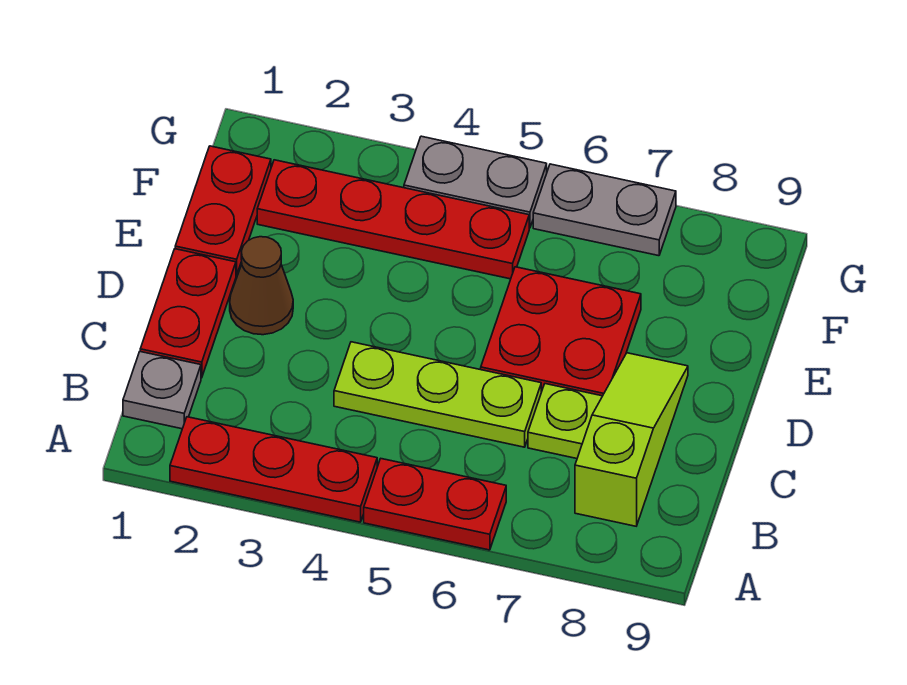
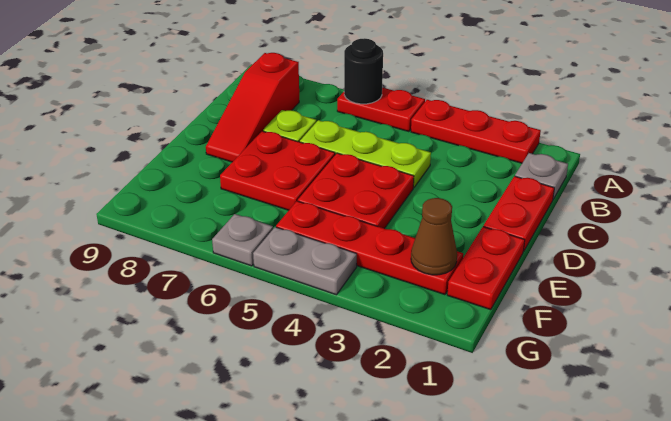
none -> black round brick A6 level 2
lime slope B8:D8 level 1 top B -> red slope B8:D8 level 1 top B
brown cone D2 level 1 -> brown cone F2 level 2
none -> red plate D4:E5 level 1
grey plate G6:G7 level 1 -> grey plate G6 level 1

